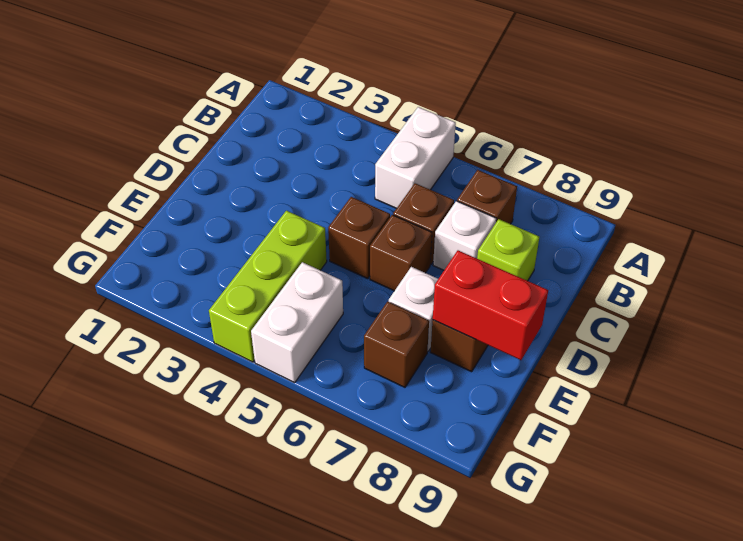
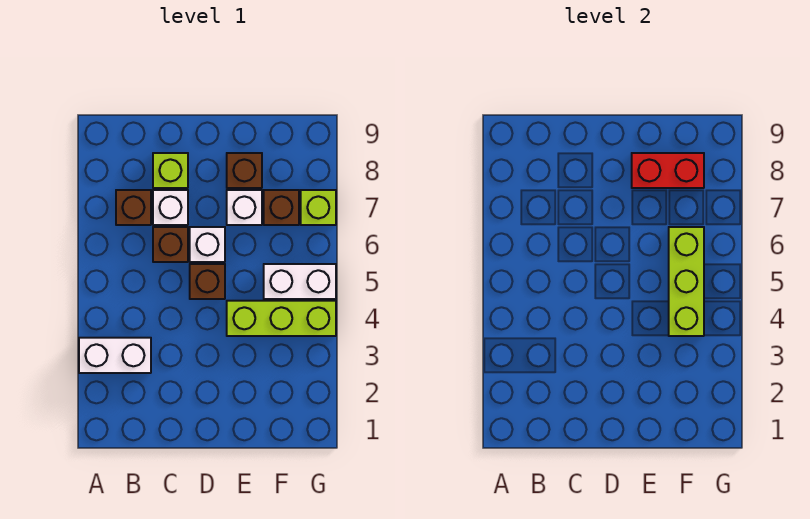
white brick A5:B5 level 1 -> white brick A3:B3 level 1
brown brick D6 level 1 -> white brick D6 level 1
red brick E8:E9 level 2 -> red brick E8:F8 level 2
none -> lime brick F4:F6 level 2
none -> lime brick G7 level 1

